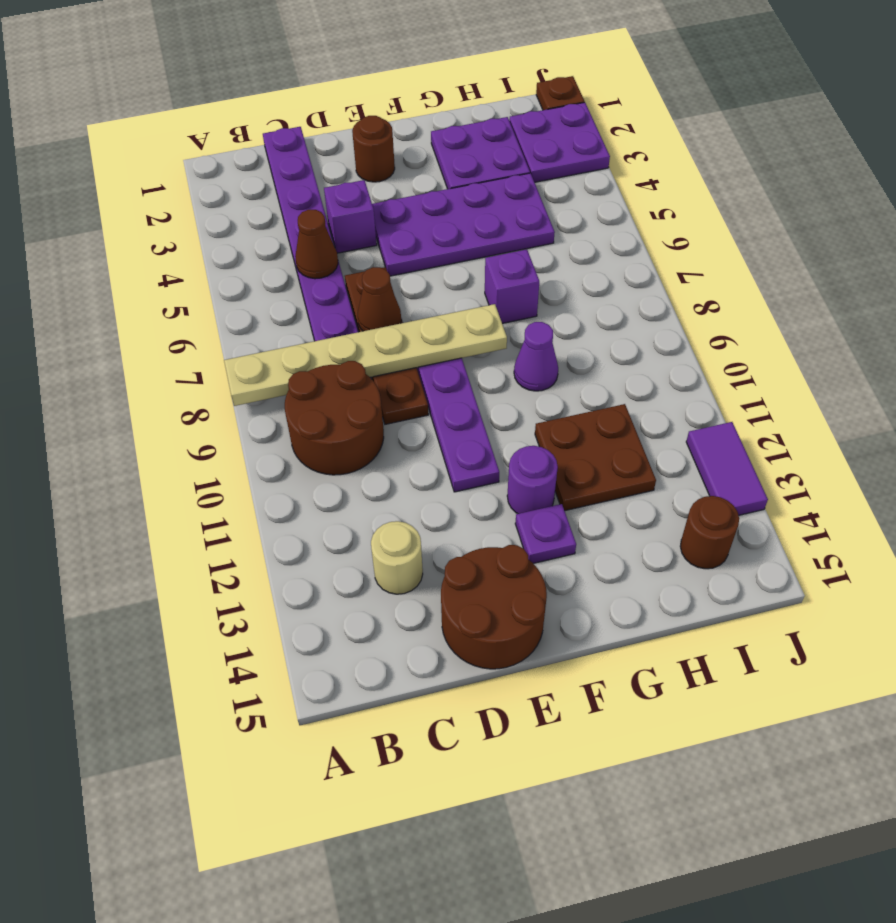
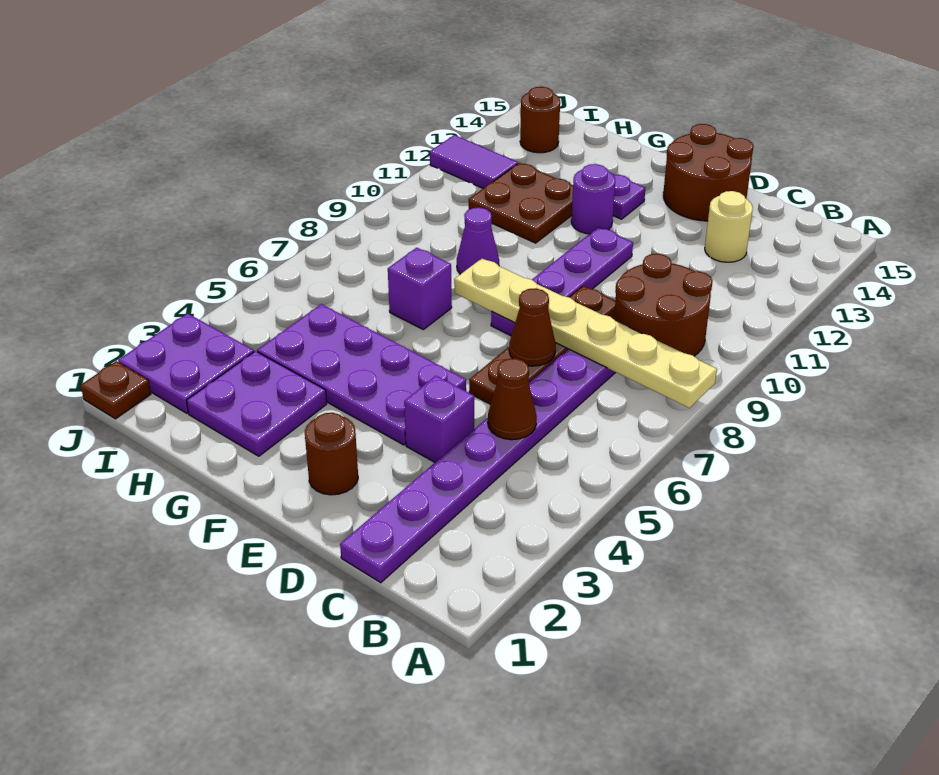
purple tile J12:J13 level 1 -> purple tile I12:J12 level 1

